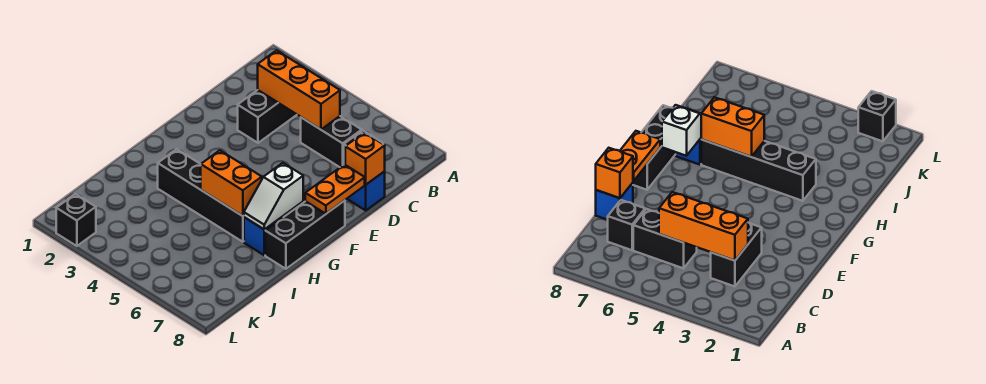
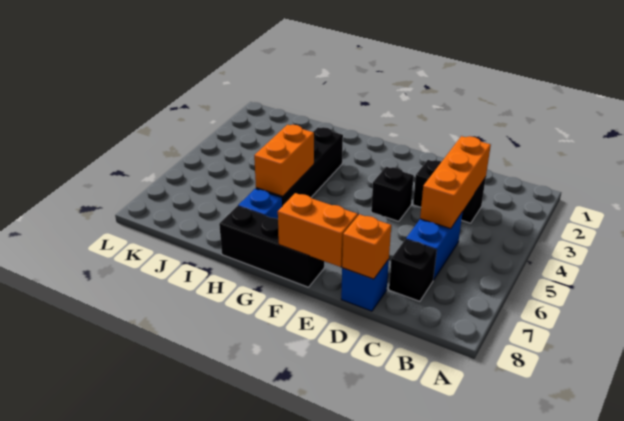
black brick C5:C6 level 1 -> blue brick C5:C6 level 1
orange plate E8:F8 level 2 -> orange brick E8:F8 level 2
white slope G7:H7 level 2 top G -> none
black brick L2 level 1 -> black brick E4 level 1

